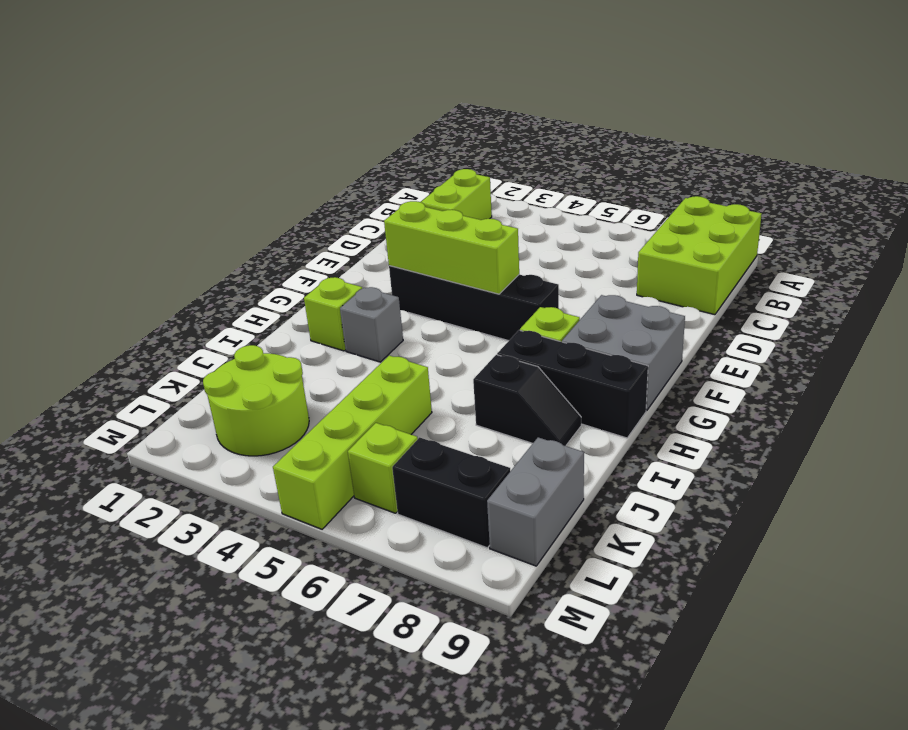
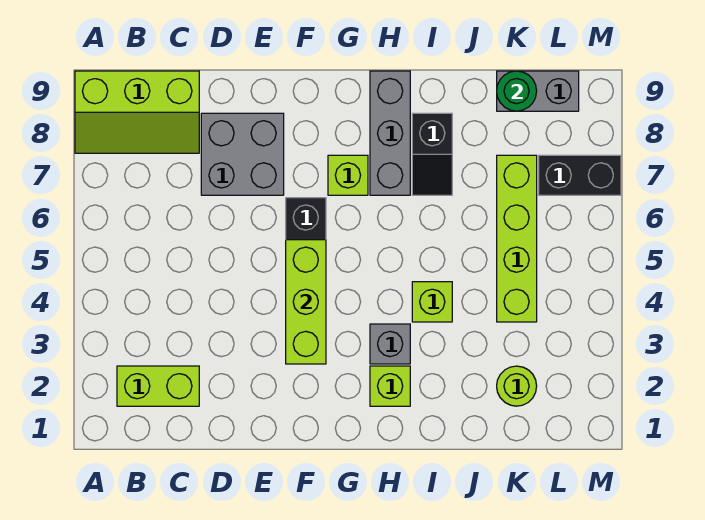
lime brick A8:C9 level 1 -> lime slope A8:C9 level 1 top 9
grey brick F8:G9 level 1 -> grey brick D7:E8 level 1
black brick H7:H9 level 1 -> grey brick H7:H9 level 1
black slope I7:I8 level 1 top 7 -> black slope I7:I8 level 1 top 8
lime brick J5:M5 level 1 -> lime brick K4:K7 level 1
lime round brick K2:L3 level 1 -> lime round brick K2 level 1
none -> green round brick K9 level 2
lime brick L6 level 1 -> lime brick I4 level 1
black brick L7:L8 level 1 -> black brick L7:M7 level 1

